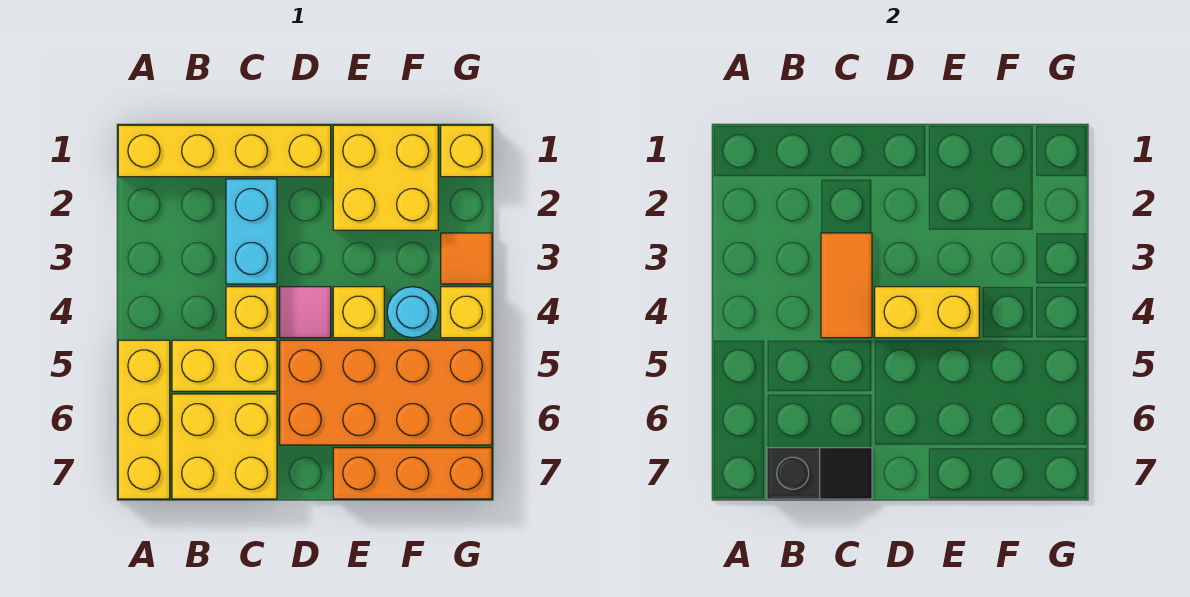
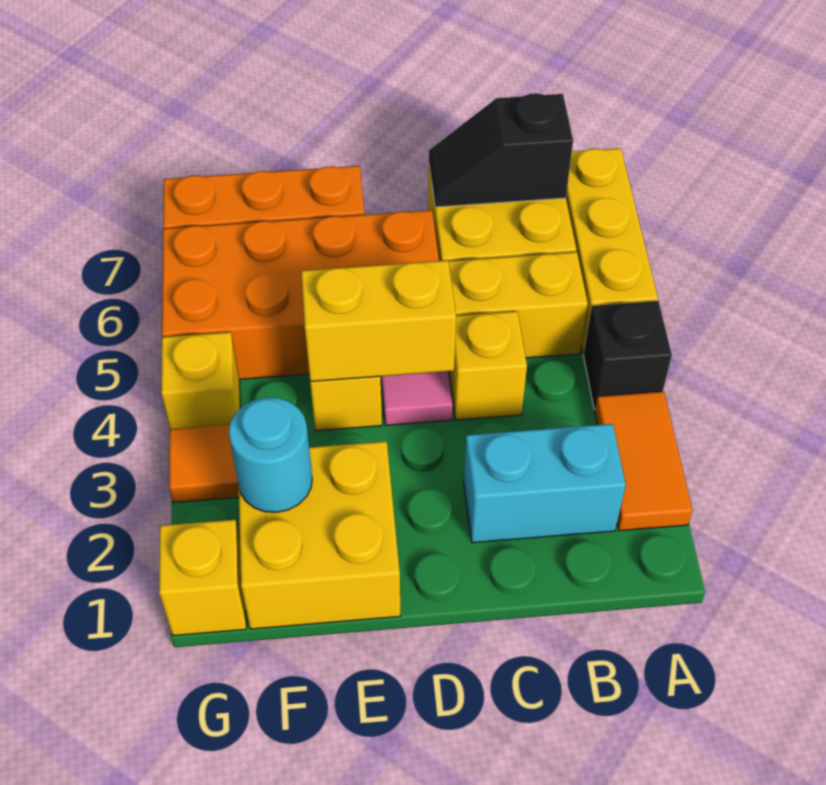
yellow brick A1:D1 level 1 -> none
none -> black brick A4 level 1
cyan brick C2:C3 level 1 -> cyan brick B2:C2 level 1
orange tile C3:C4 level 2 -> orange tile A2:A3 level 1
cyan round brick F4 level 1 -> cyan round brick F2 level 2

